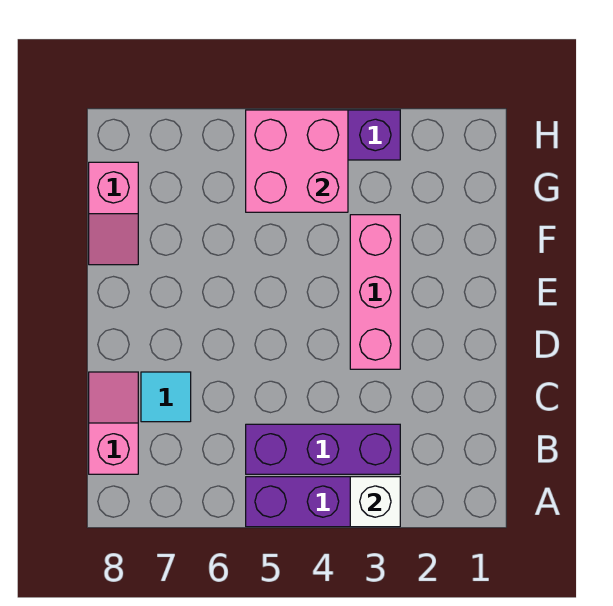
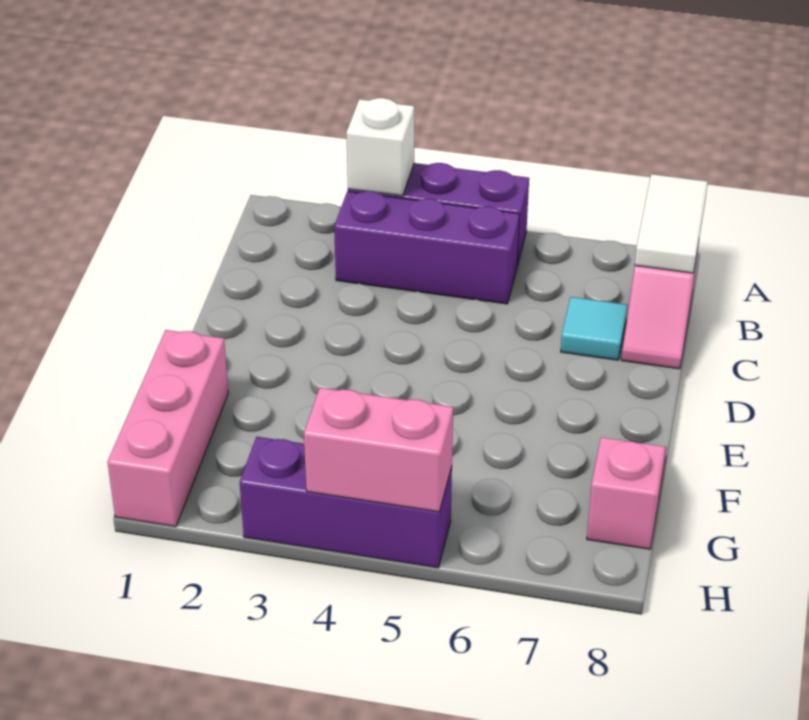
none -> white tile A8:B8 level 2
pink brick D3:F3 level 1 -> pink brick F1:H1 level 1
pink brick G4:H5 level 2 -> pink brick H4:H5 level 2

